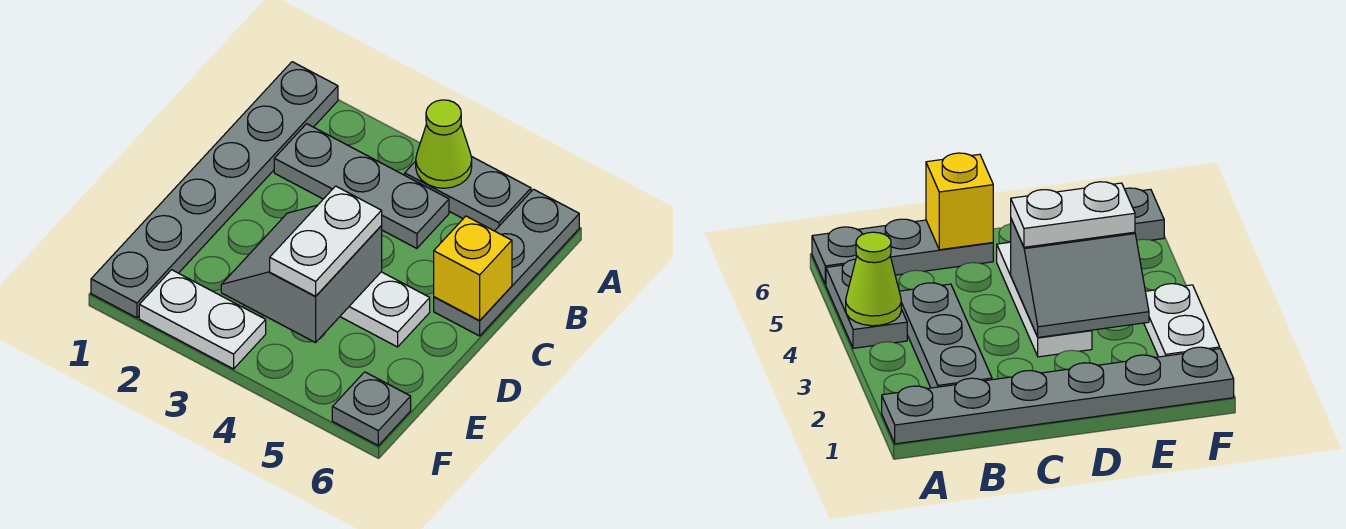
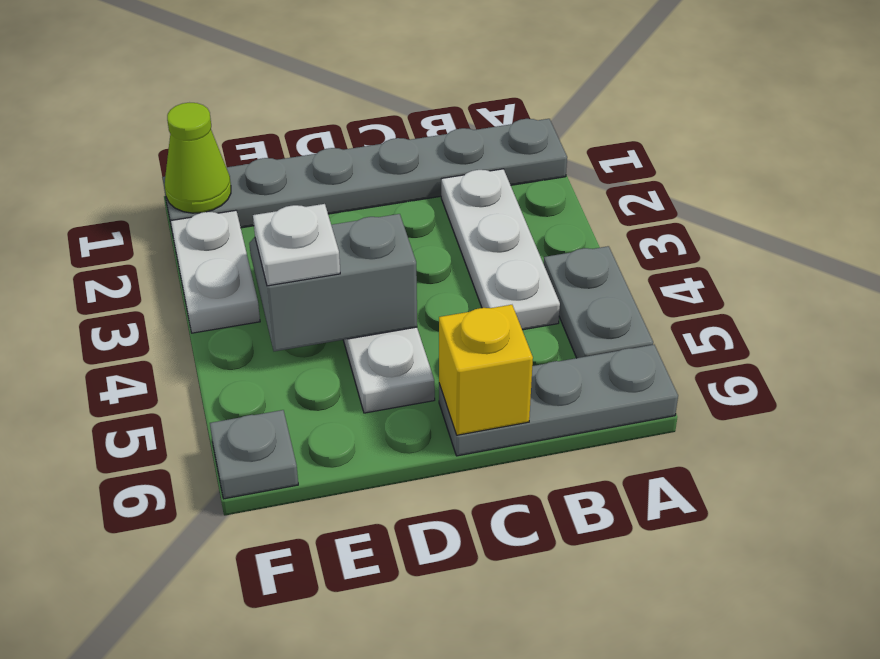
lime cone A4 level 2 -> lime cone F1 level 2
grey plate B2:B4 level 1 -> white plate B2:B4 level 1
white plate D4:E4 level 3 -> white plate E4 level 3

